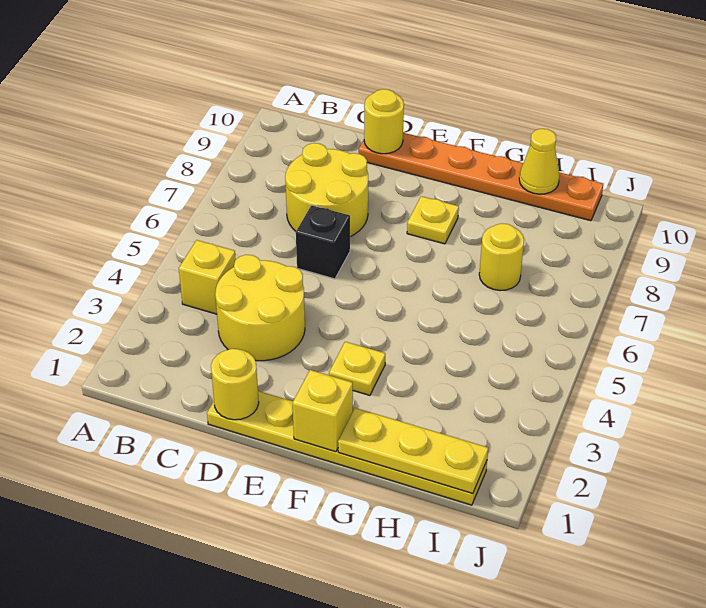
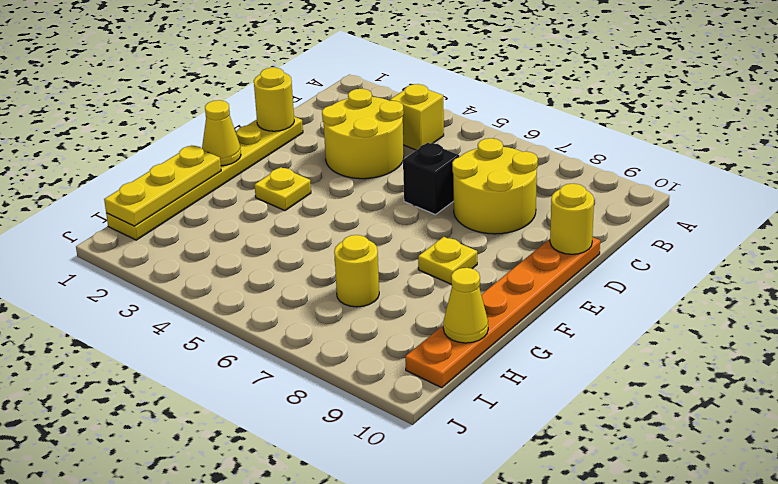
yellow brick F1 level 2 -> yellow cone F1 level 2

